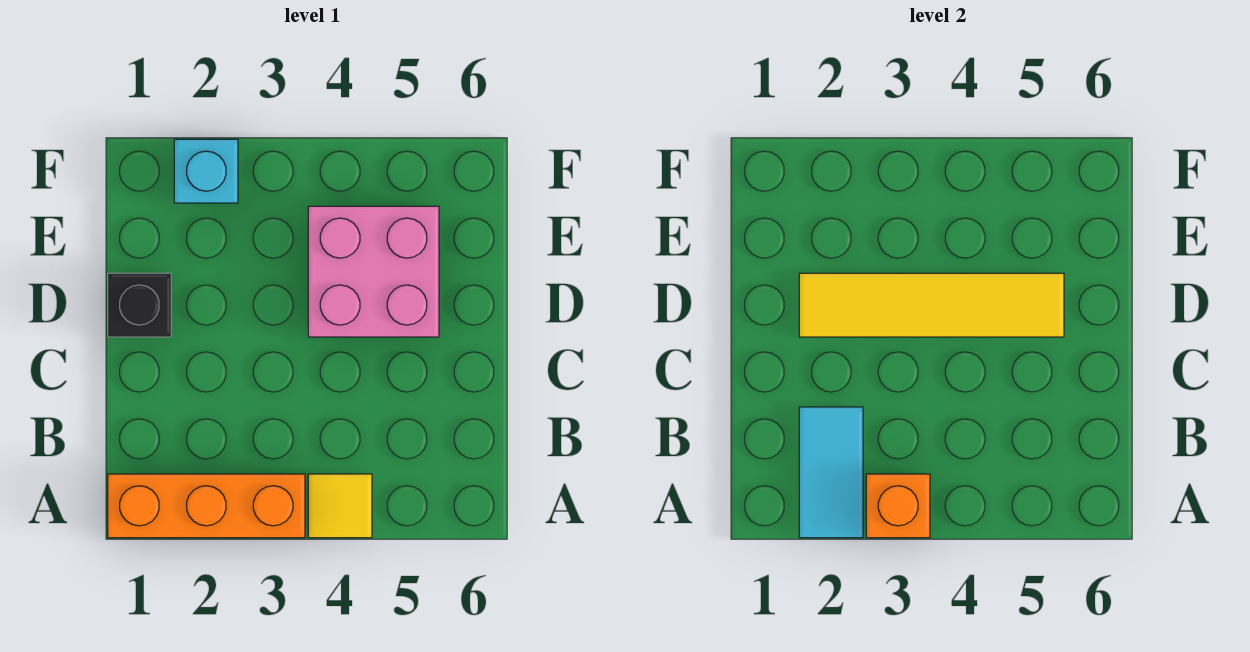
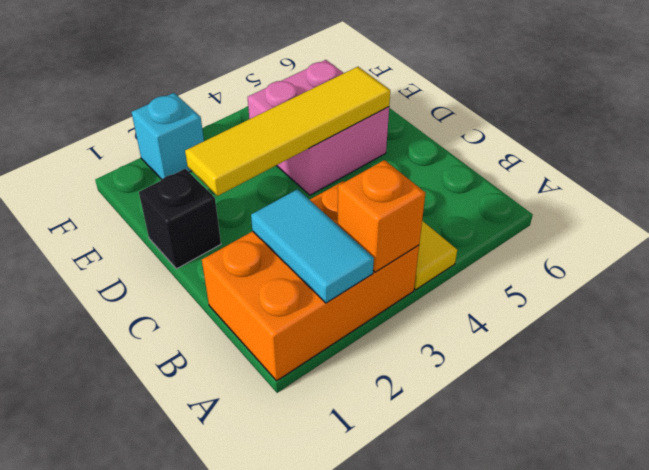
orange brick A1:A3 level 1 -> orange brick A1:B3 level 1

